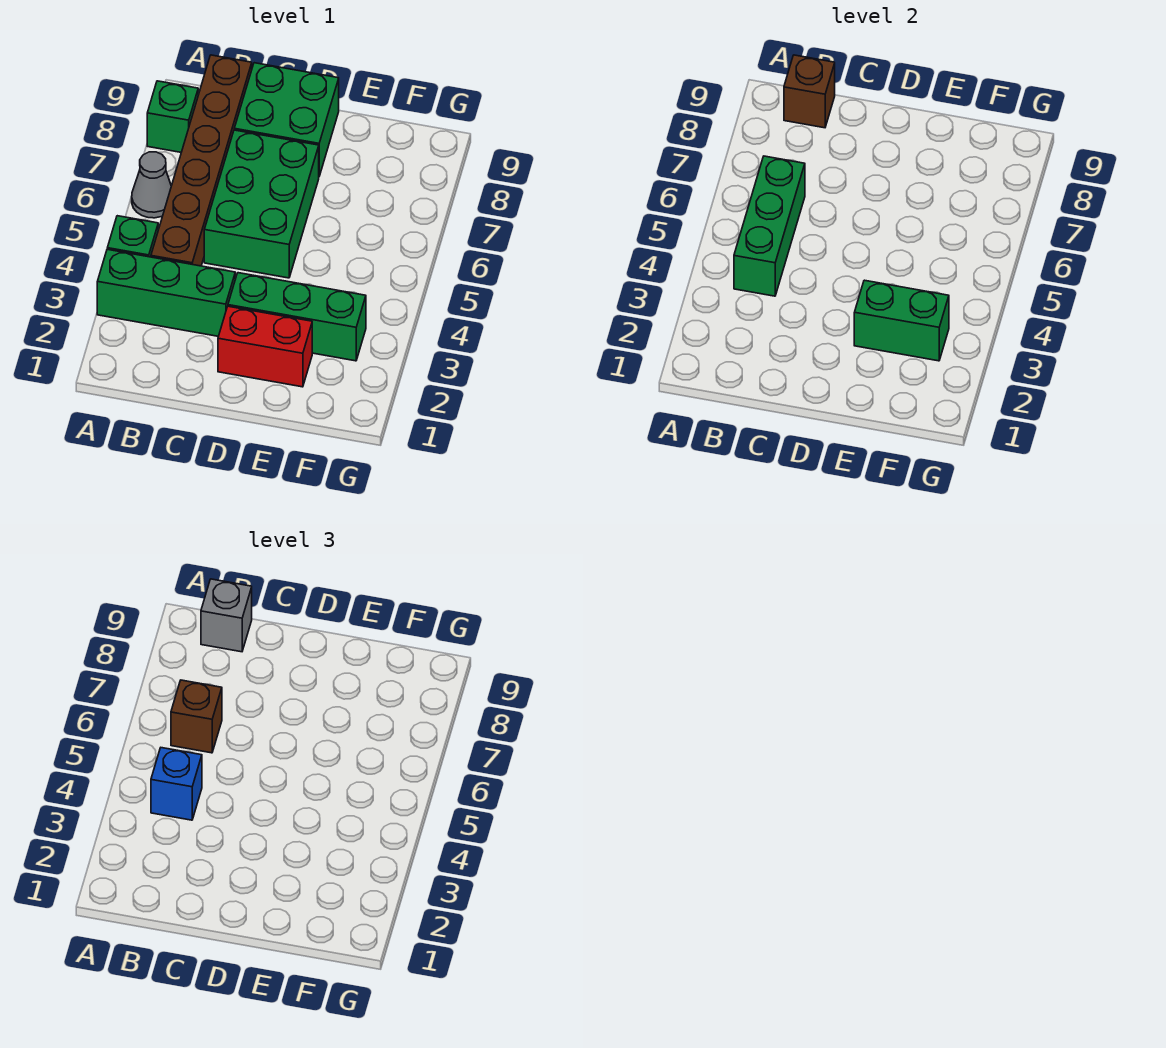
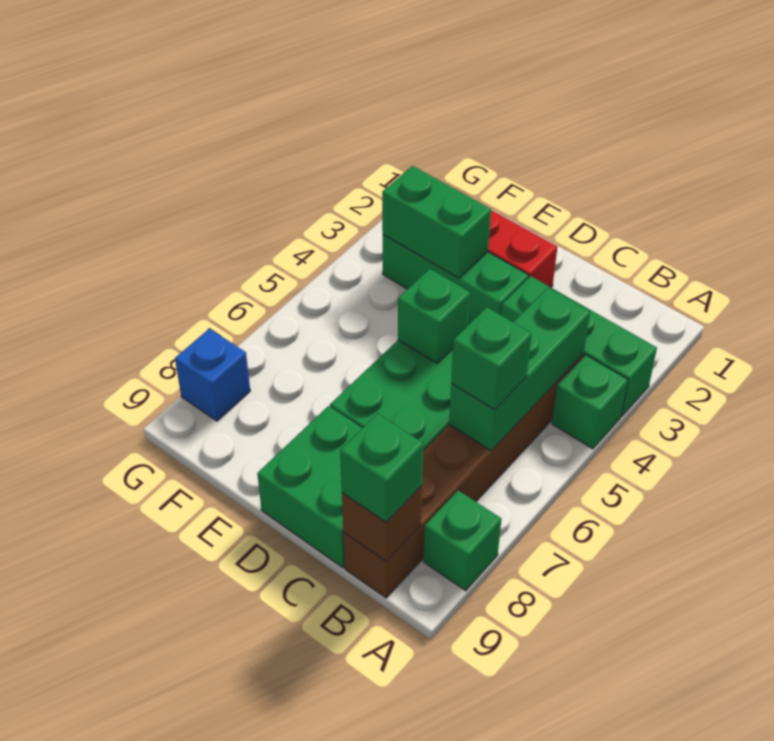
grey cone A6 level 1 -> none
blue brick B4 level 3 -> blue brick G8 level 1
brown brick B6 level 3 -> green brick B6 level 3
grey brick B9 level 3 -> green brick B9 level 3
none -> green brick D5 level 2

